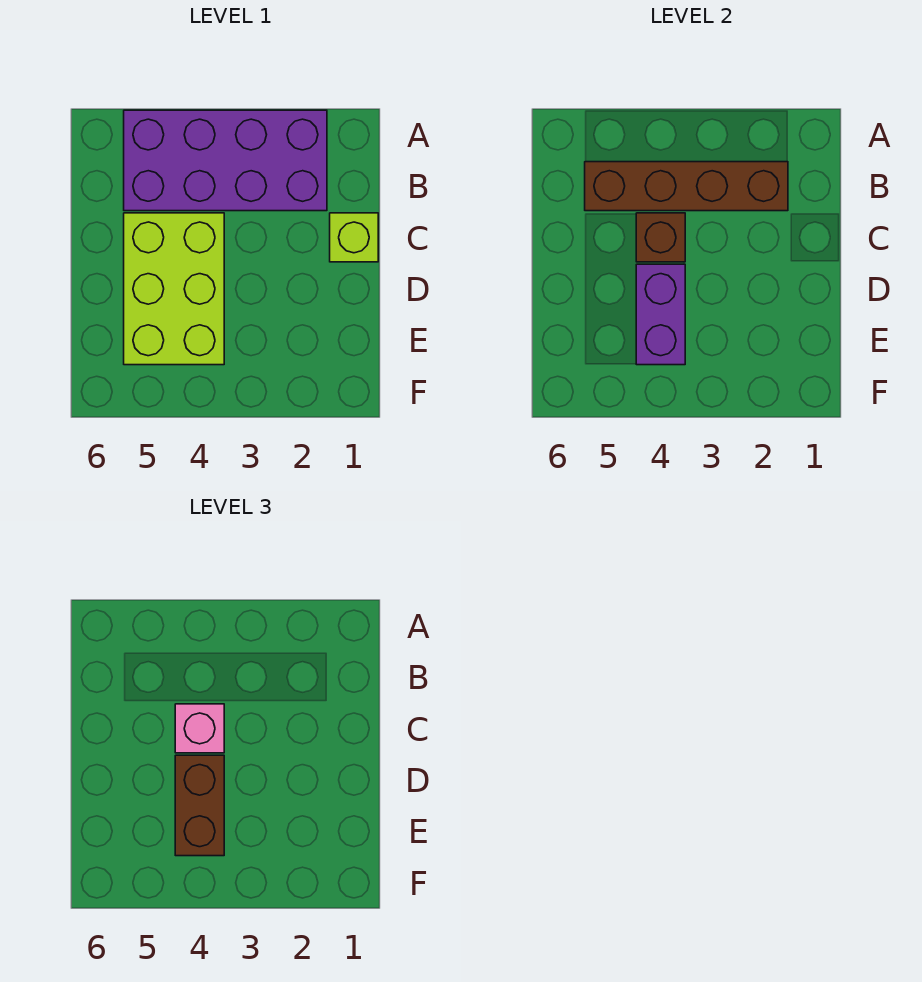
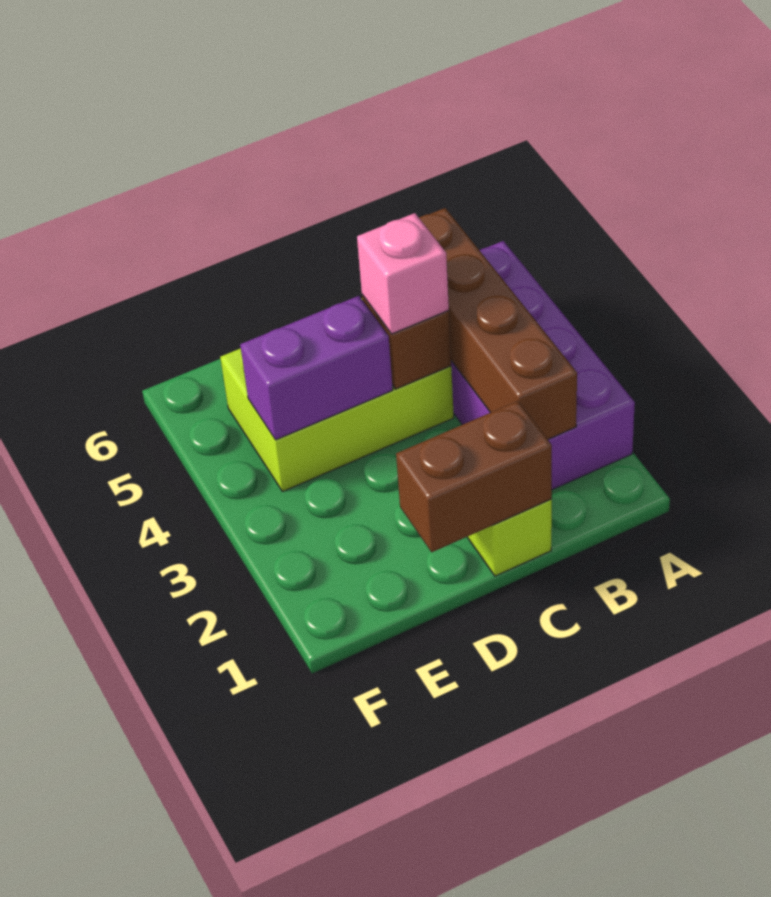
brown brick D4:E4 level 3 -> brown brick C1:D1 level 2

